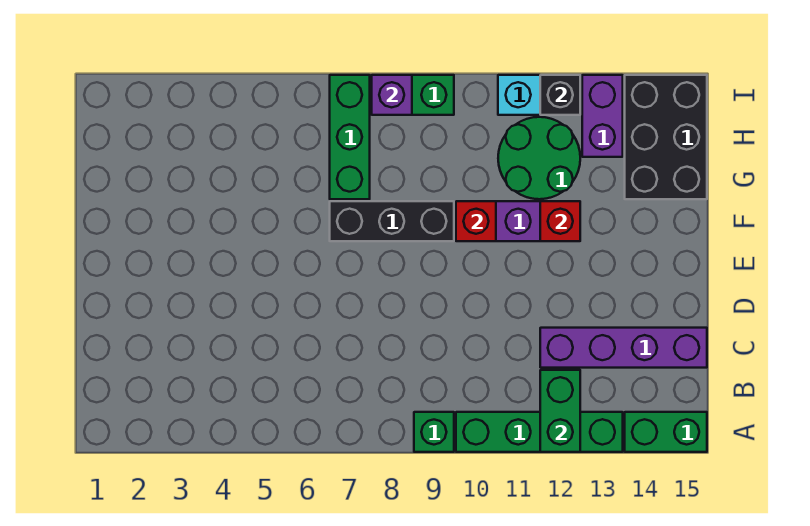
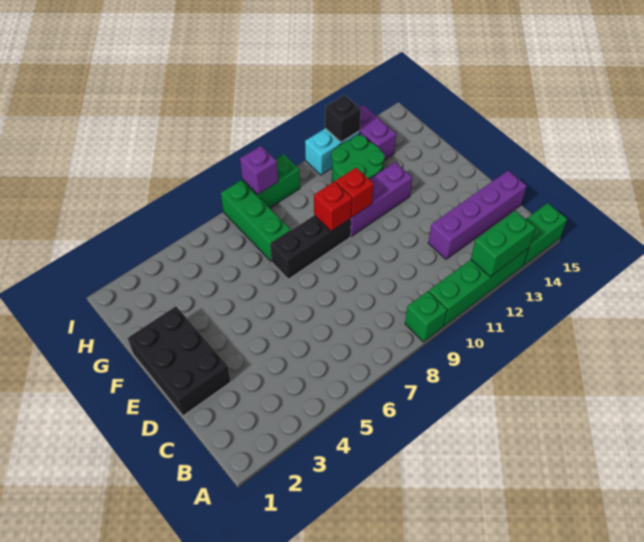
green brick A12:B12 level 2 -> green brick A12:A13 level 2
red brick F12 level 2 -> red brick F9 level 2
black brick G14:I15 level 1 -> black brick D1:F2 level 1

